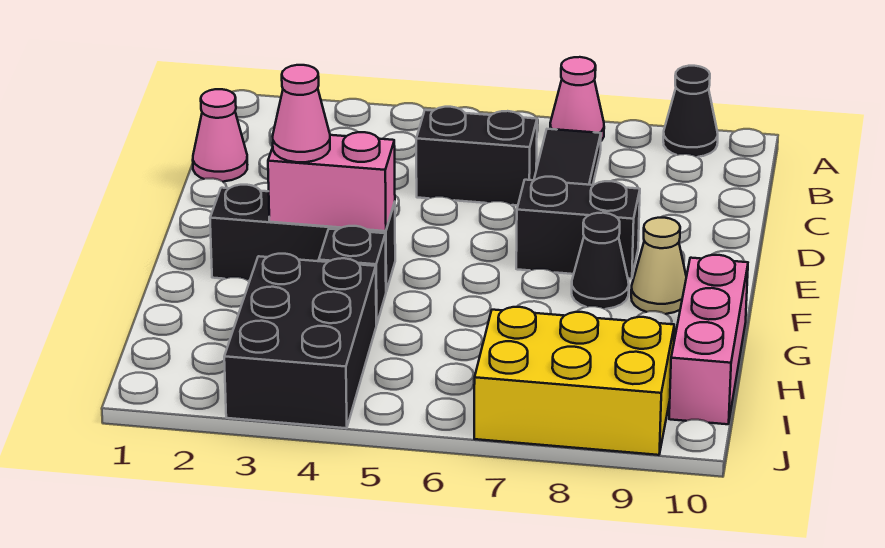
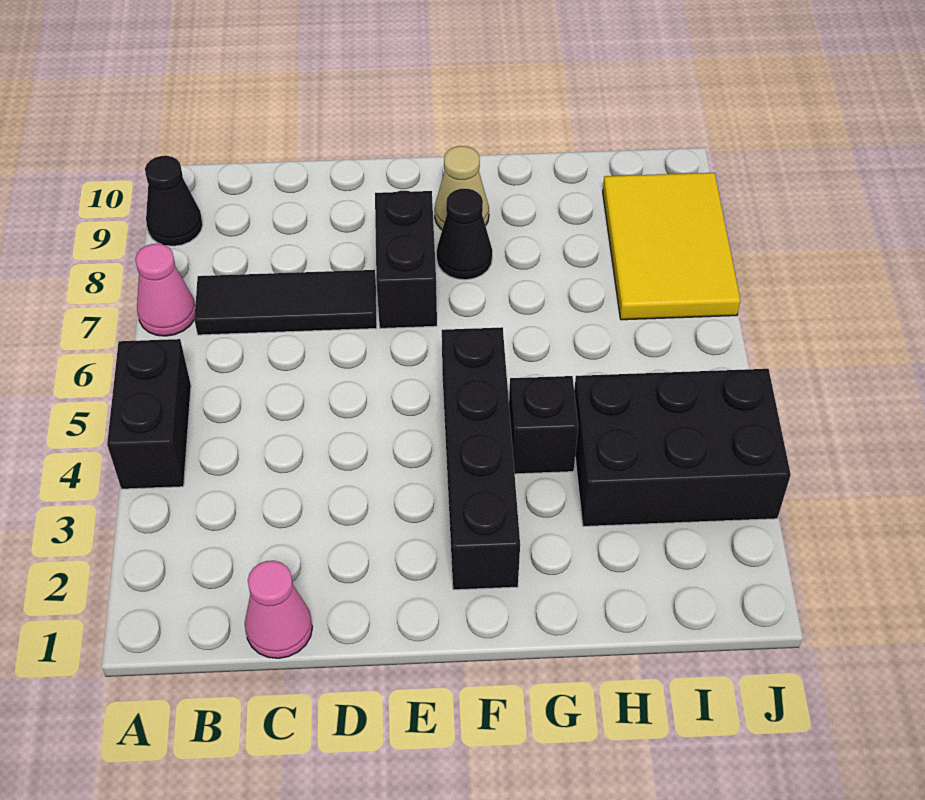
black brick C5:C6 level 1 -> black brick A4:A5 level 1
black brick F2:F4 level 1 -> black brick F2:F5 level 1
pink brick F3:F4 level 2 -> none
pink cone F3 level 3 -> none
pink brick G10:I10 level 1 -> none
yellow brick I7:J9 level 1 -> yellow tile I7:J9 level 1

